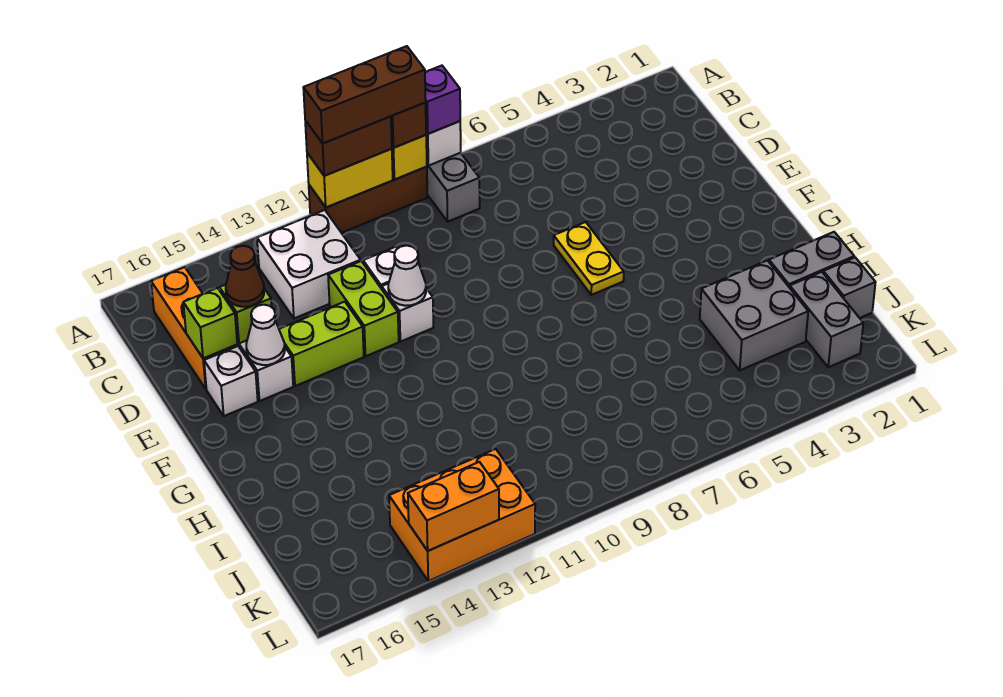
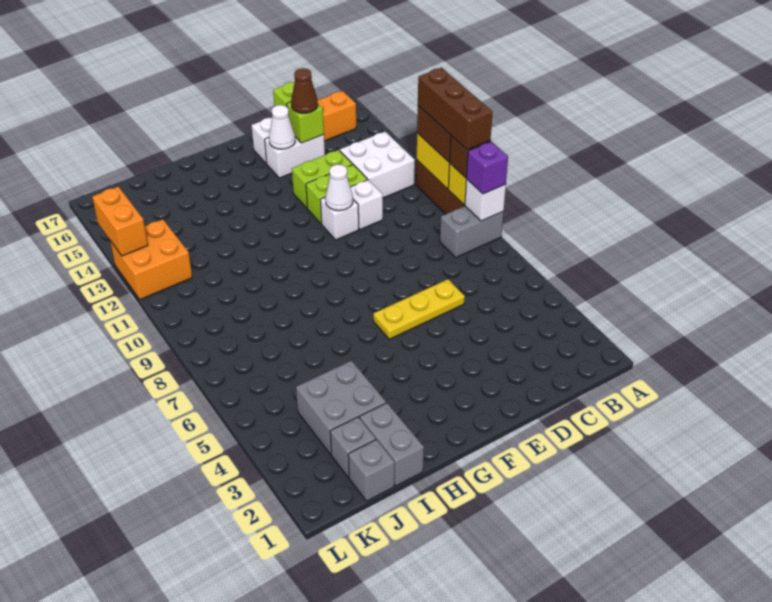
yellow plate E6:F6 level 1 -> yellow plate D6:F6 level 1
lime brick E13:E14 level 1 -> lime brick D13:E13 level 1
grey brick J2:K2 level 1 -> grey brick J2 level 1
orange brick K12:L14 level 1 -> orange brick K12:L13 level 1

